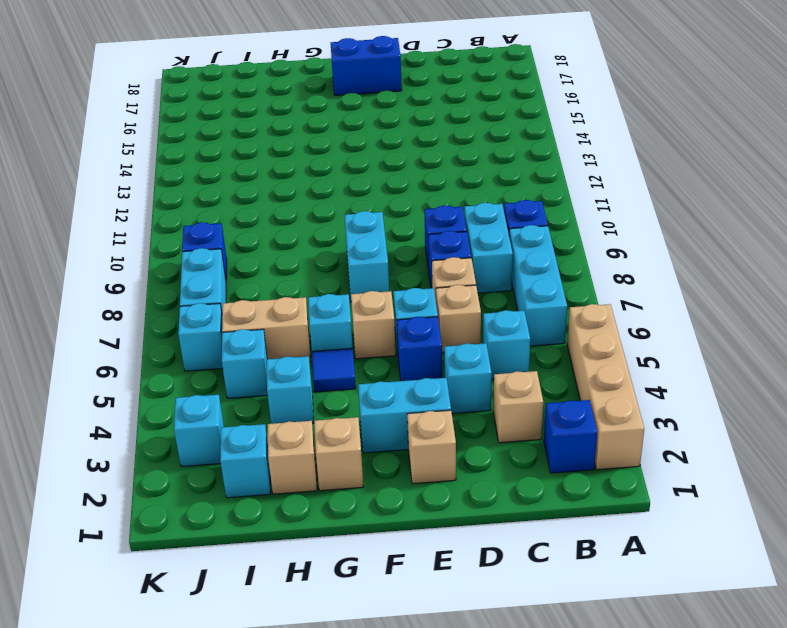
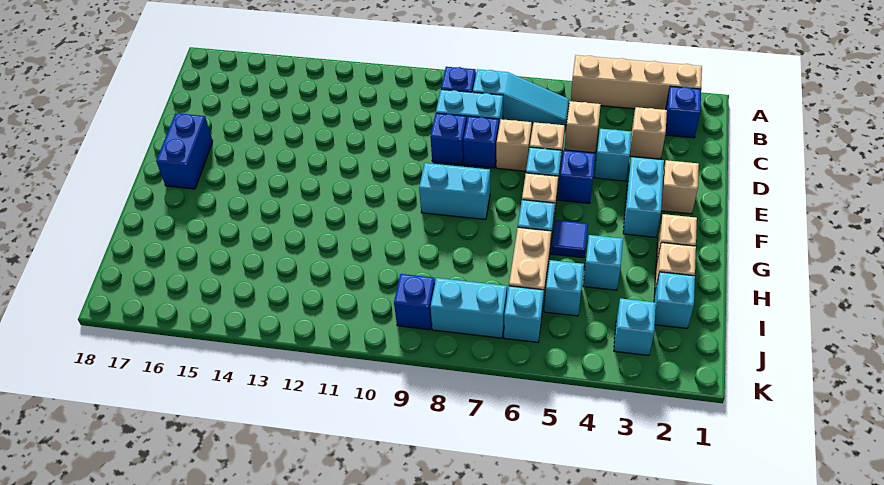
cyan brick B6:B8 level 1 -> cyan slope B6:B8 level 1 top 8
cyan brick C5 level 1 -> tan brick C5 level 1

